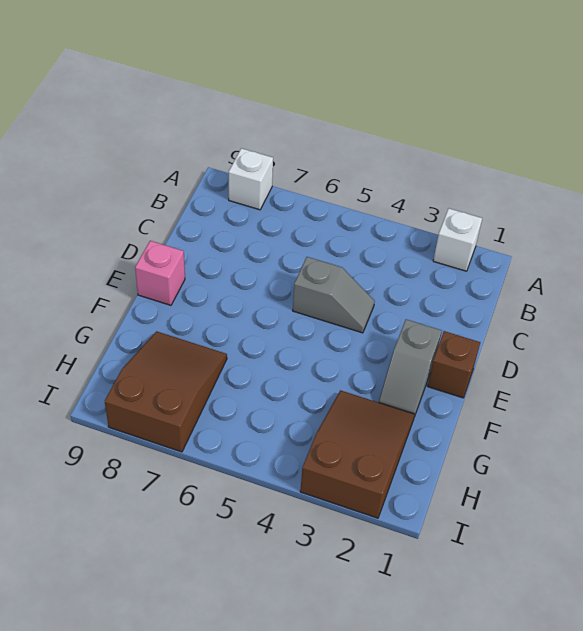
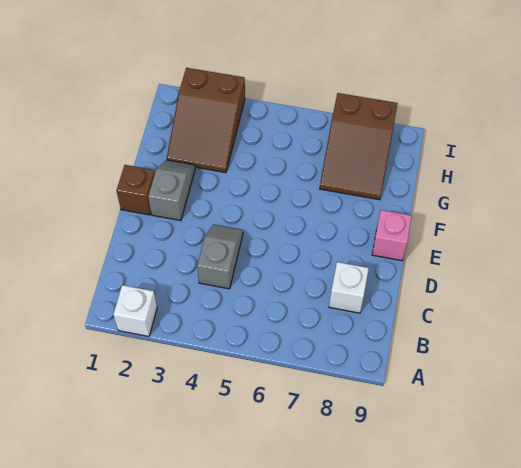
white brick A8 level 1 -> white brick C8 level 1
grey slope D4:D5 level 1 top 5 -> grey slope C4:D4 level 1 top C

